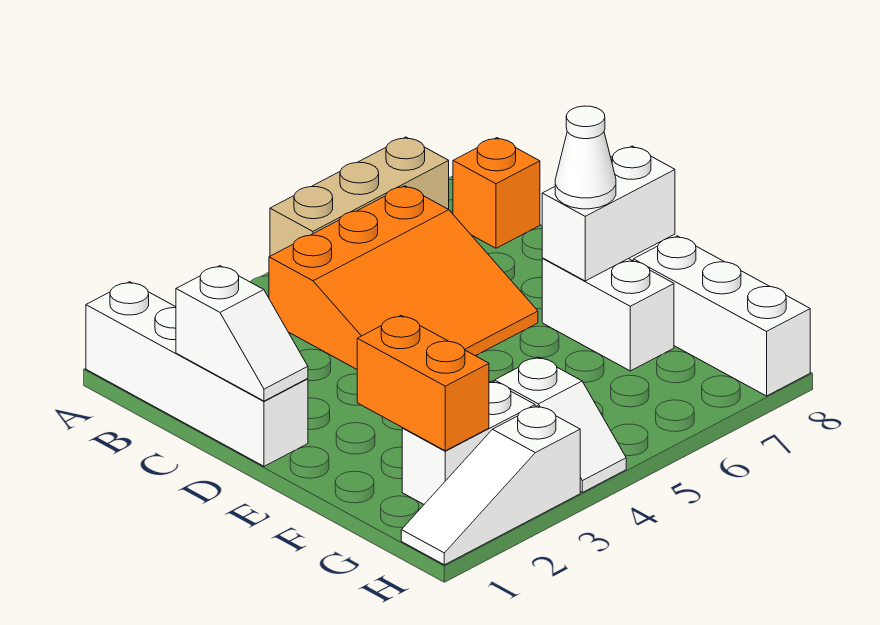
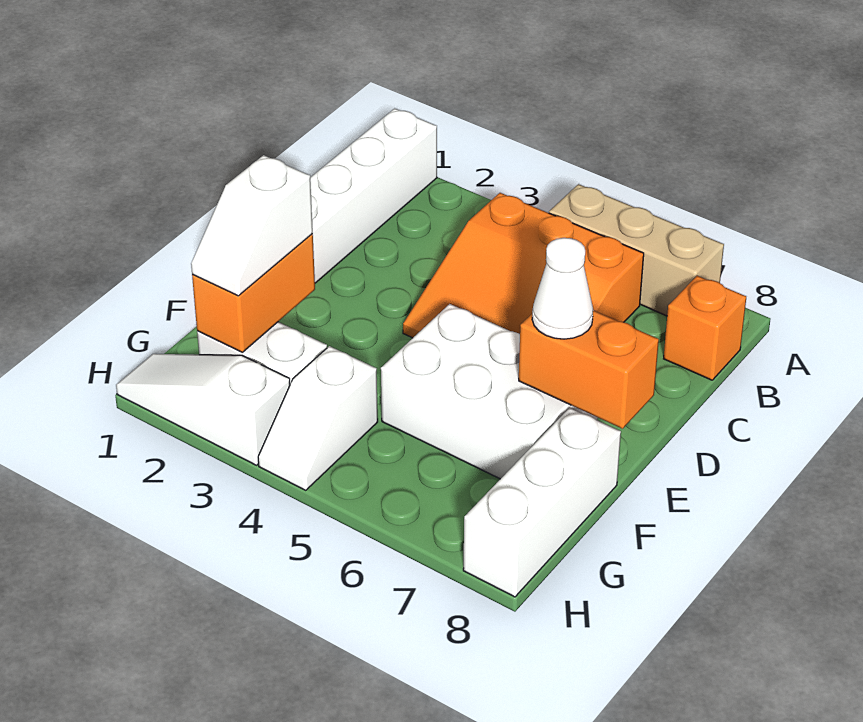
white slope C1:D1 level 2 top C -> white slope F2:G2 level 3 top F
white brick E7:F7 level 1 -> white brick E5:F7 level 1
white brick E7:E8 level 2 -> orange brick E7:E8 level 2

